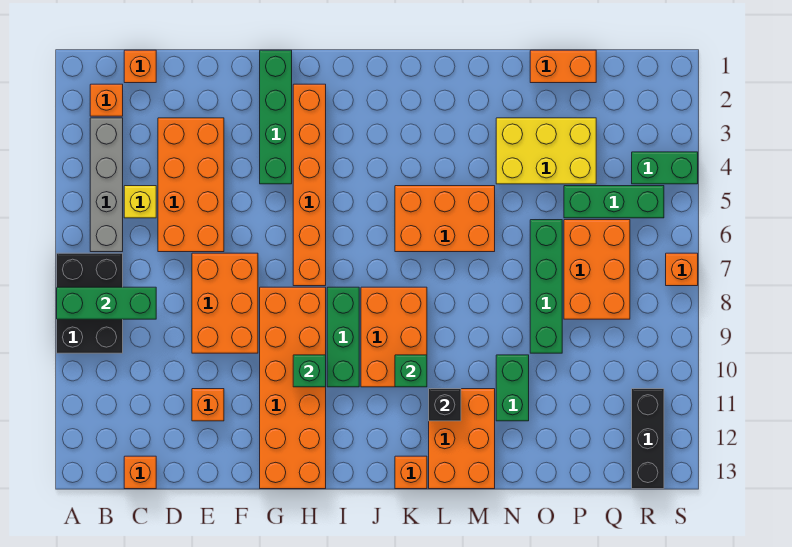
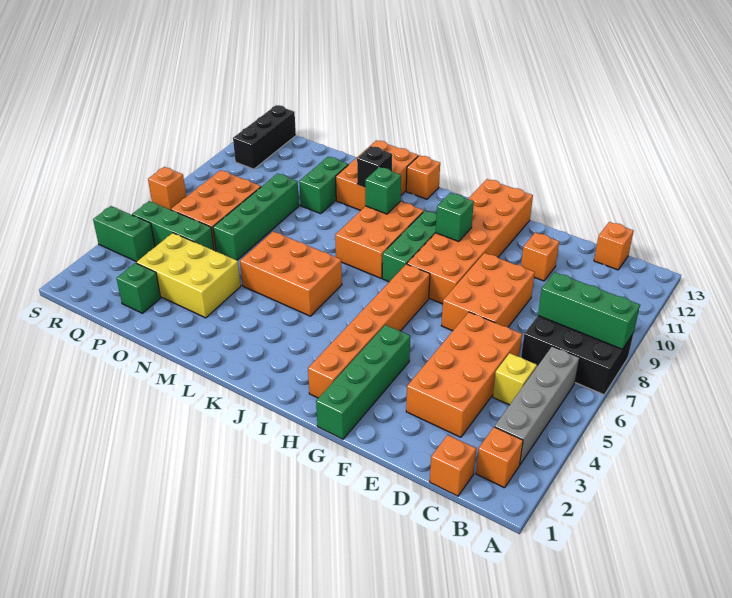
black brick A7:B9 level 1 -> black brick A7:C8 level 1
orange brick O1:P1 level 1 -> none
none -> green brick P2 level 1

